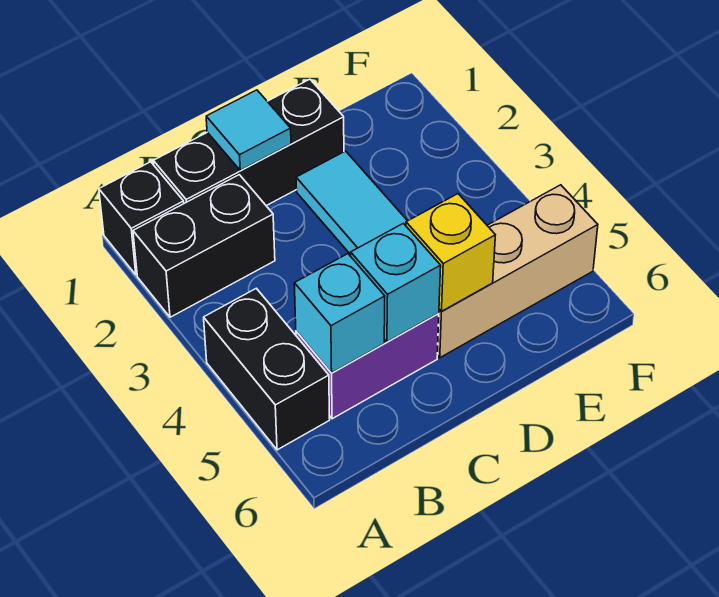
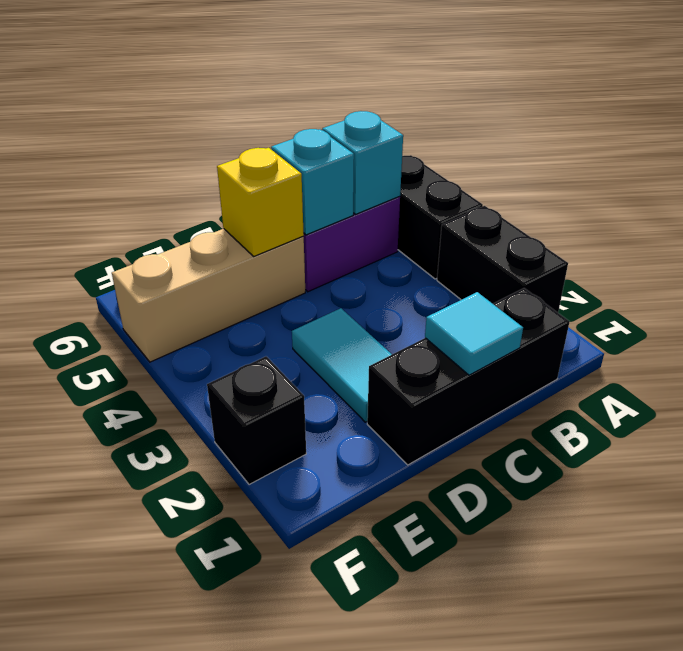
black brick A1 level 1 -> black brick F2 level 1
black brick A2:B2 level 1 -> black brick A2:A3 level 1

